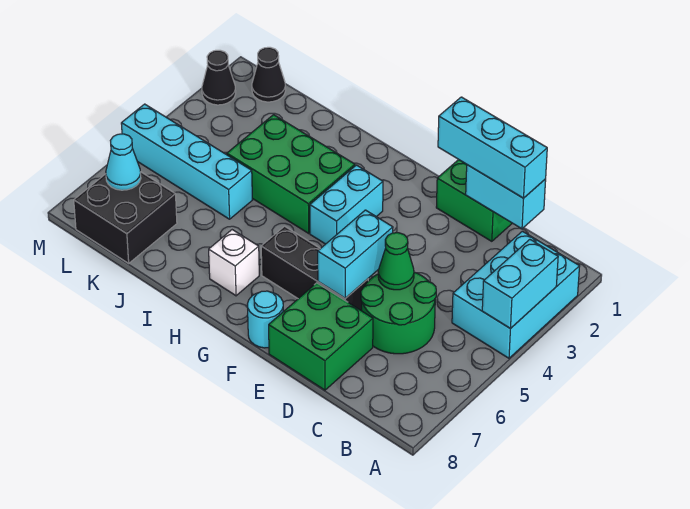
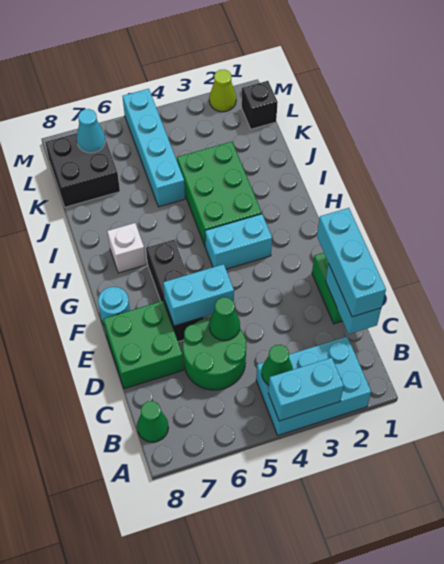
none -> green cone B4 level 2
none -> green cone B8 level 1
black cone L1 level 1 -> black brick L1 level 1
black cone M2 level 1 -> lime cone M2 level 1

